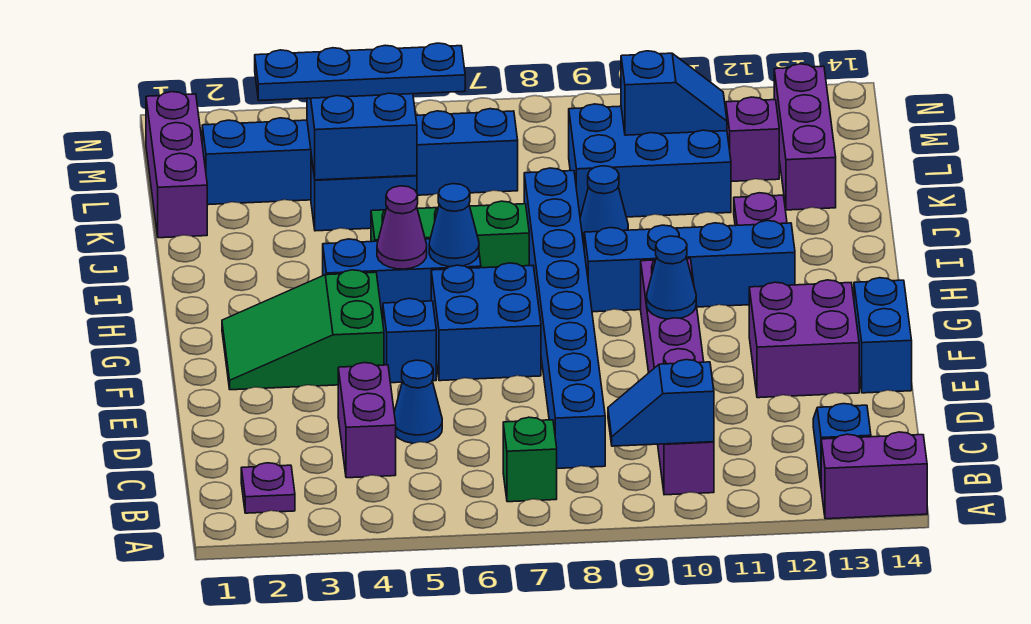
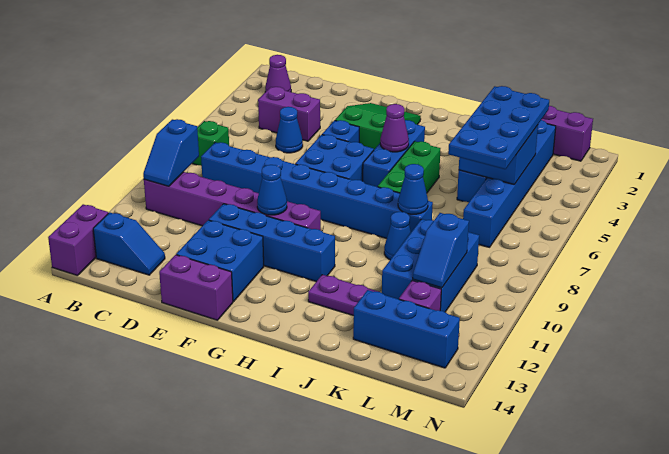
purple plate B2 level 1 -> purple cone B2 level 1
blue slope B9:B10 level 2 top 10 -> blue slope B9:B10 level 2 top 9
purple brick E12:F13 level 1 -> blue brick E12:F13 level 1
blue brick E14:F14 level 1 -> purple brick E14:F14 level 1
blue cone H6 level 2 -> blue cone J8 level 2
blue brick H9:H12 level 1 -> blue brick E11:H11 level 1
purple brick K13:M13 level 1 -> blue brick K13:M13 level 1
blue plate L3:L6 level 3 -> blue plate K3:L6 level 3

